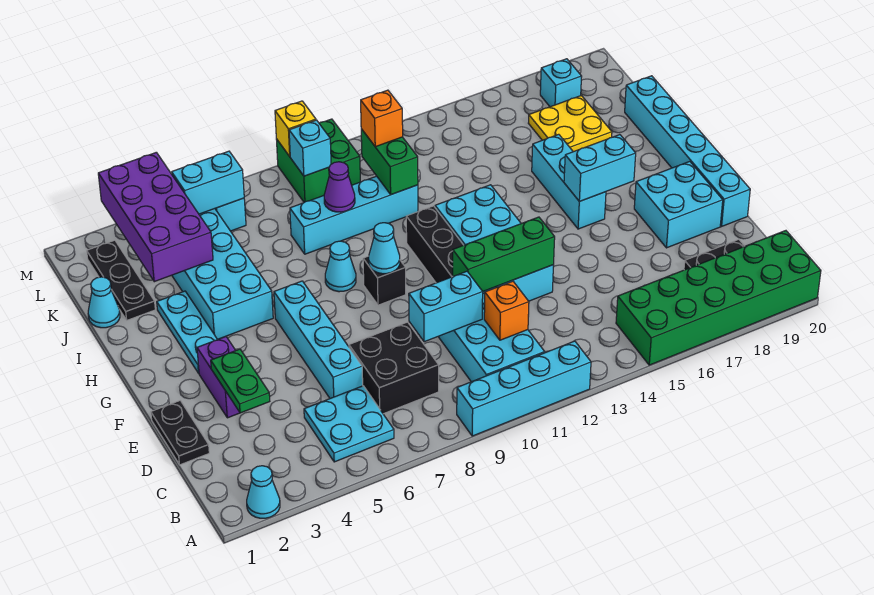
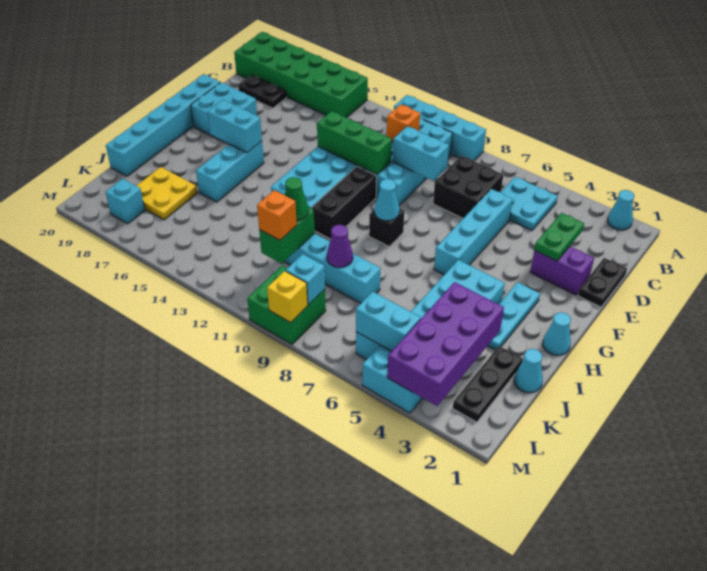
purple brick E3:F3 level 1 -> purple brick E2:E3 level 1
cyan cone H8 level 1 -> cyan cone H1 level 1
none -> green cone J11 level 3

